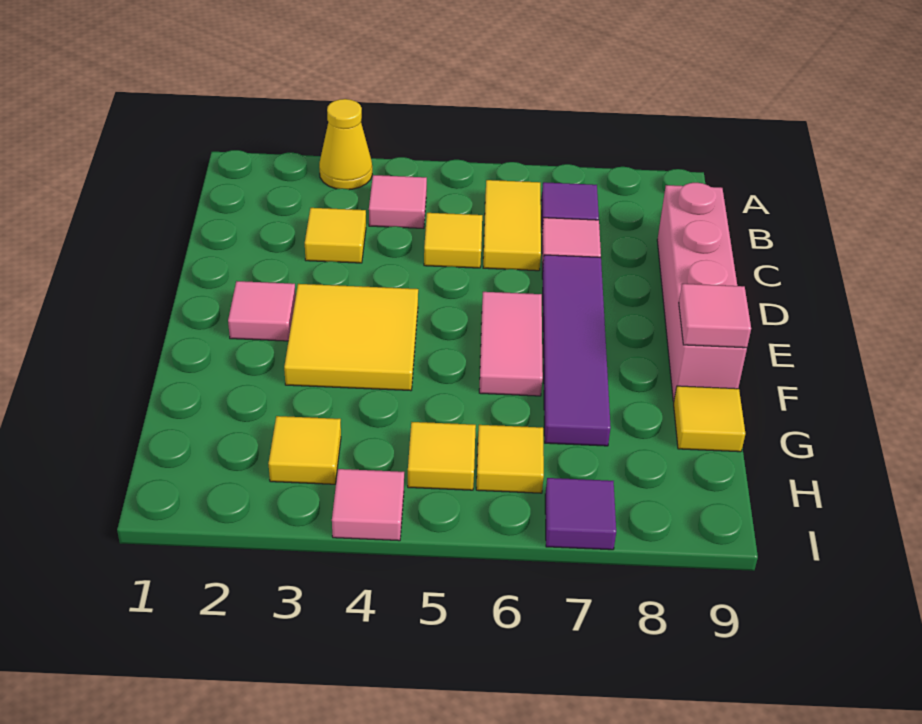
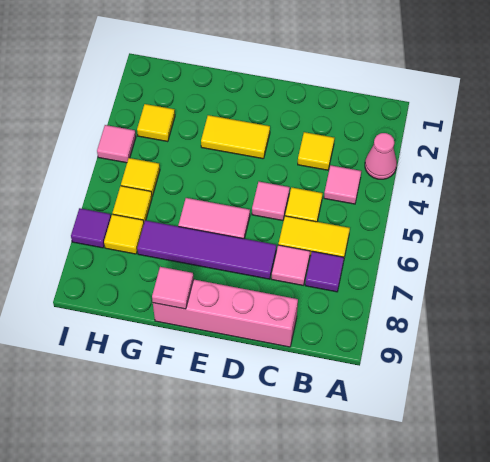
yellow cone A3 level 1 -> pink cone A3 level 1
pink tile E2 level 1 -> pink tile D5 level 1
yellow tile E3:F4 level 1 -> yellow tile E3:F3 level 1
yellow tile G9 level 1 -> yellow tile H7 level 1

